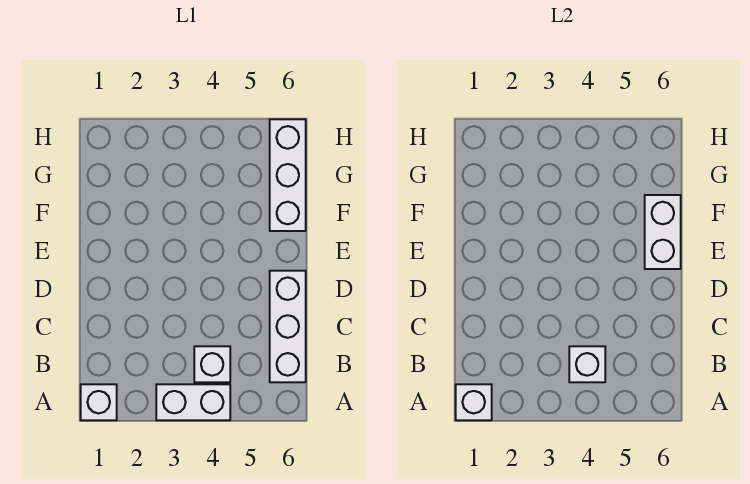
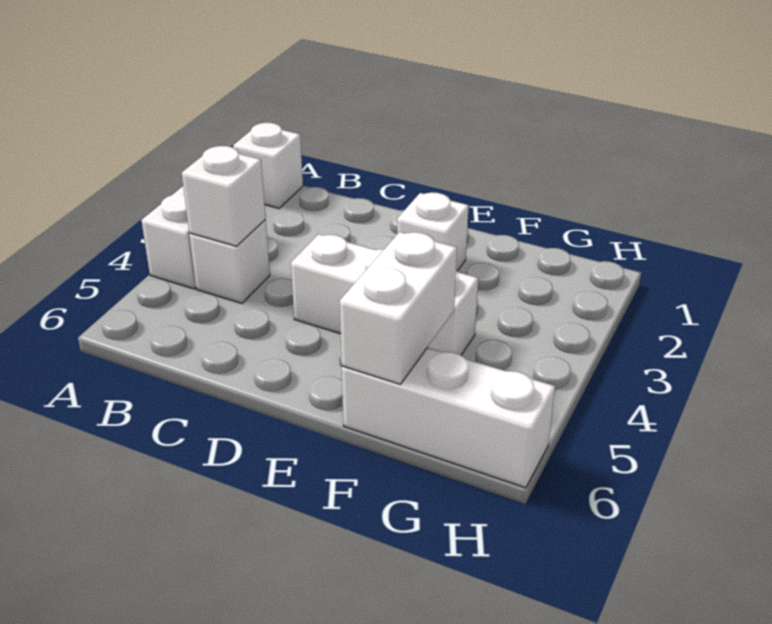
white brick A1 level 2 -> white brick E2 level 1
white brick B6:D6 level 1 -> white brick D4:F4 level 1
white brick E6:F6 level 2 -> white brick F5:F6 level 2

